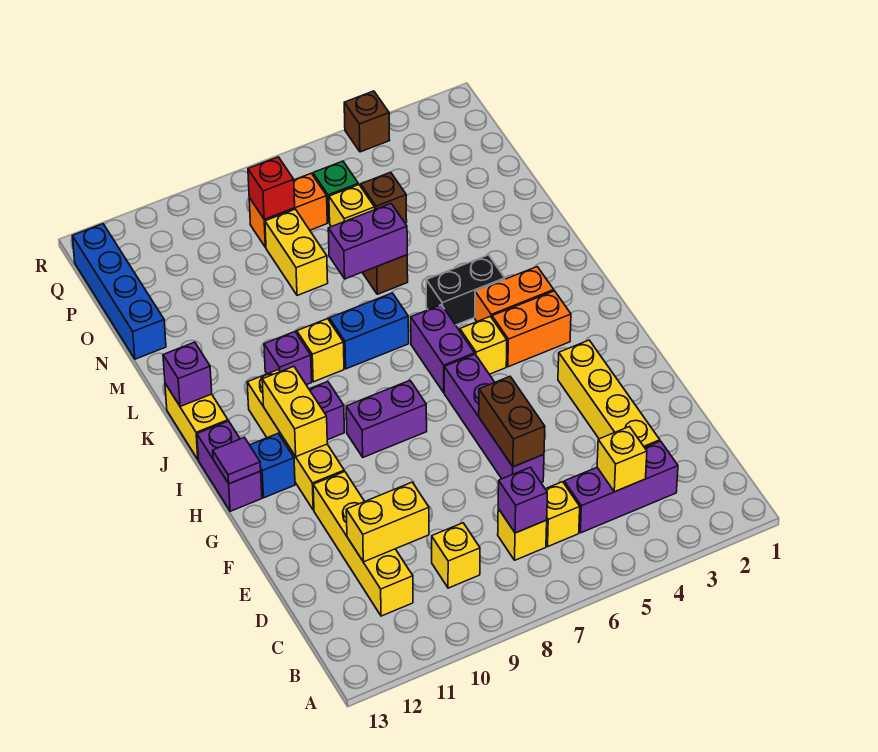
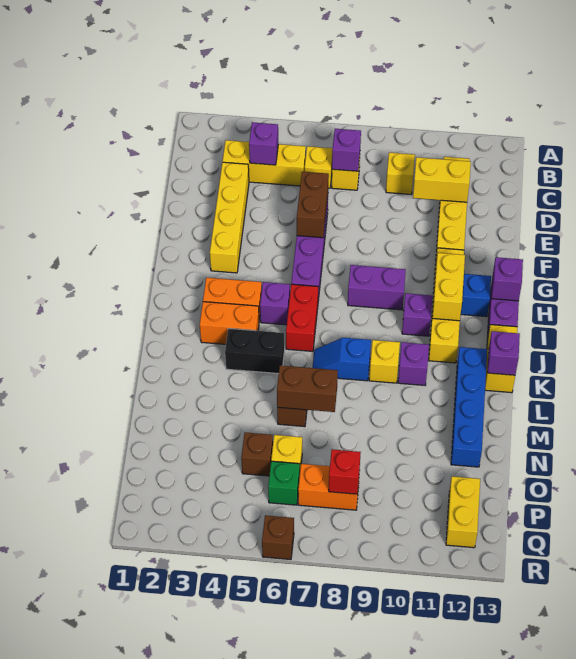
purple brick C3:C5 level 1 -> yellow brick C3:C5 level 1
yellow brick C4 level 2 -> purple brick C4 level 2
purple tile H13 level 2 -> purple brick H13 level 2
yellow brick I5 level 1 -> purple brick I5 level 1
purple brick I6:J6 level 1 -> red brick I6:J6 level 1
blue brick K7:K8 level 1 -> blue slope K7:K8 level 1 top 8
purple brick M6:M7 level 2 -> brown brick M6:M7 level 2
yellow brick N8:O8 level 1 -> yellow brick P12:Q12 level 1
blue brick N13:Q13 level 1 -> blue brick K12:N12 level 1
brown brick R4 level 1 -> brown brick R6 level 1

